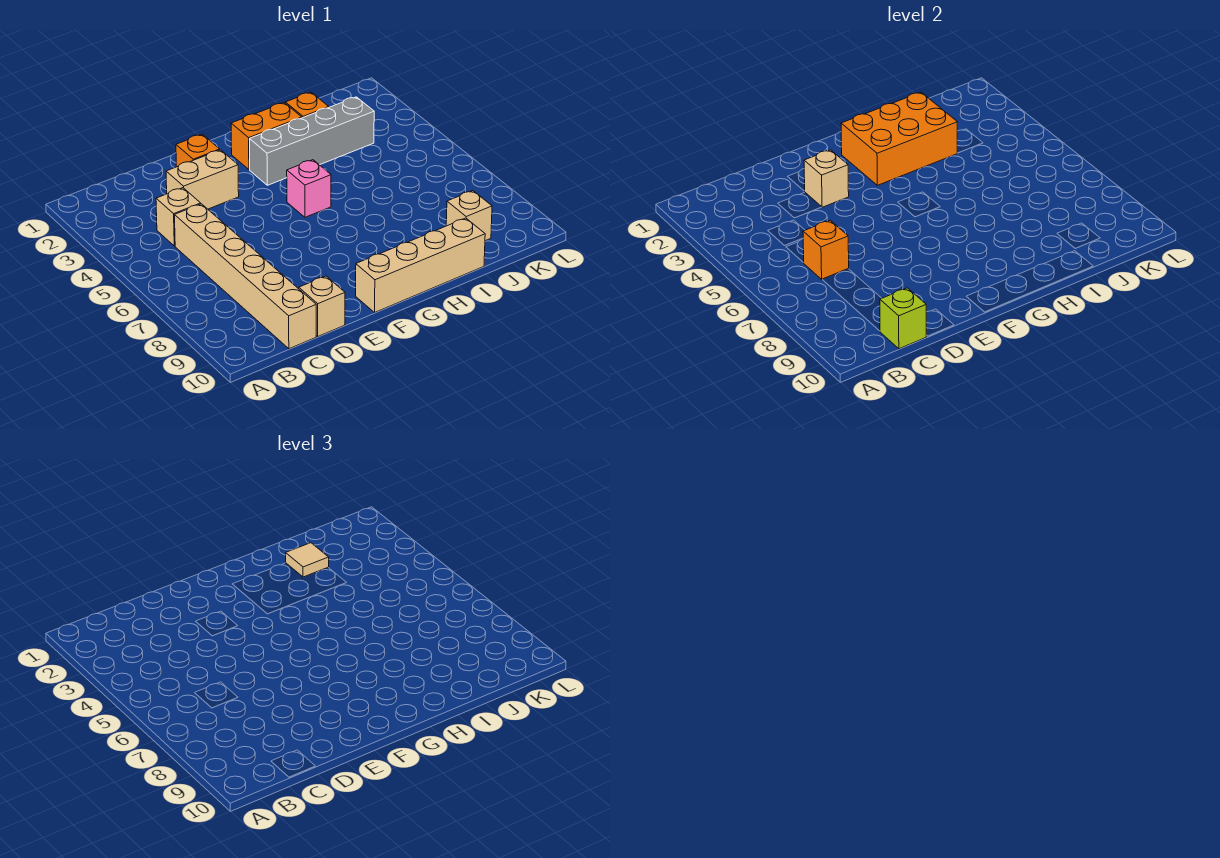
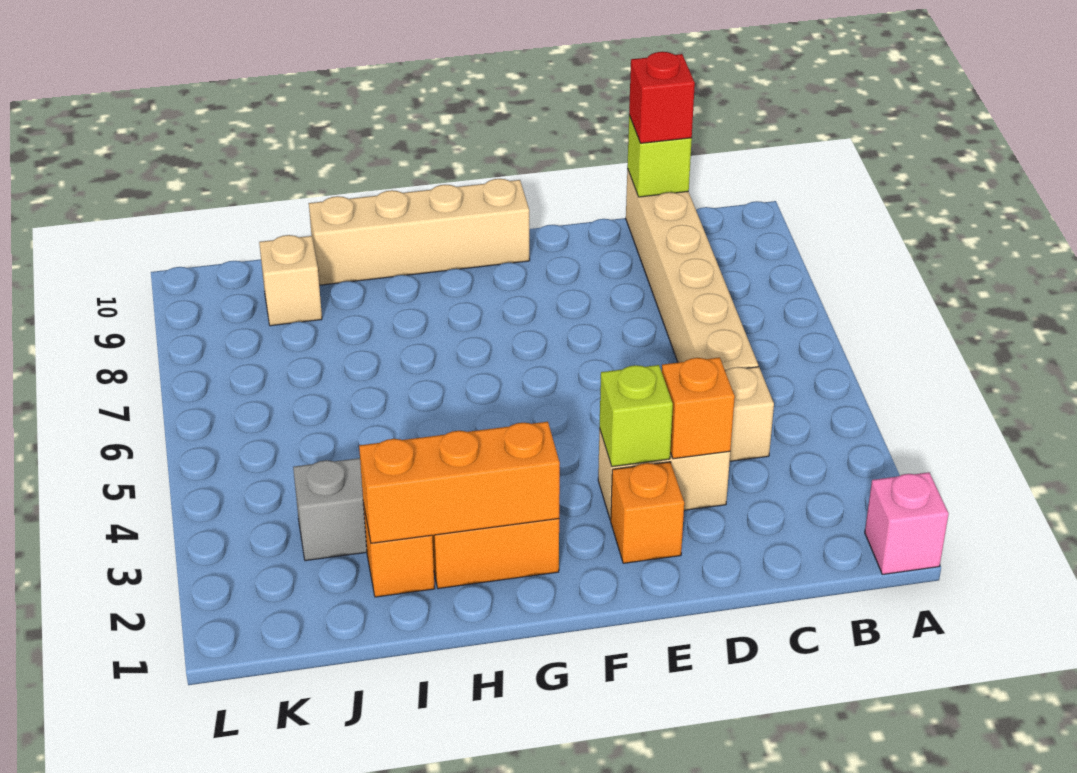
orange brick C6 level 2 -> orange brick D3 level 2
none -> red brick C10 level 3
tan brick D10 level 1 -> none
tan brick E3 level 2 -> lime brick E3 level 2
orange brick G2:I3 level 2 -> orange brick G2:I2 level 2
pink brick G5 level 1 -> pink brick A1 level 1
tan tile I2 level 3 -> none

